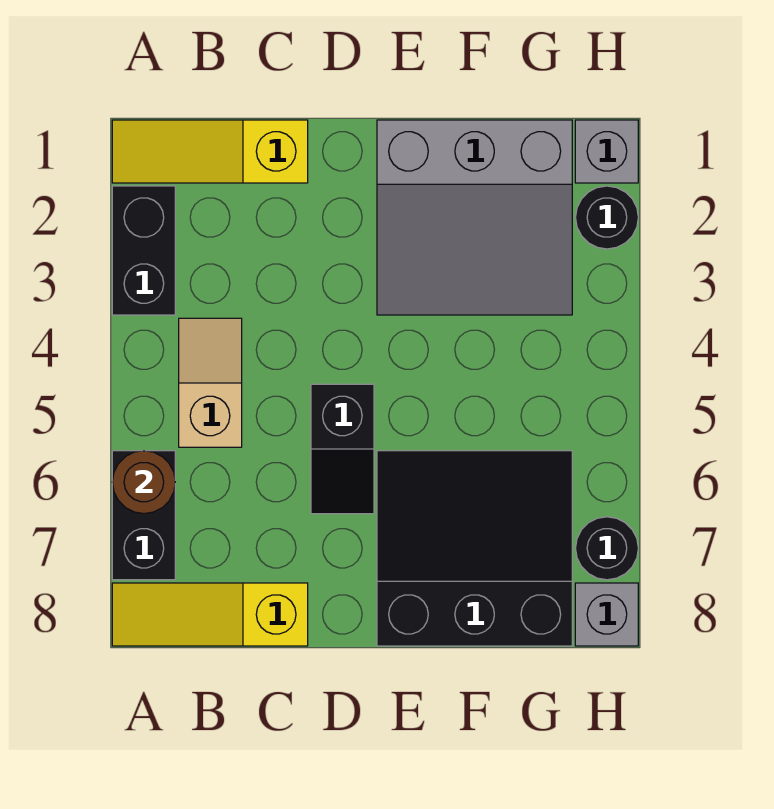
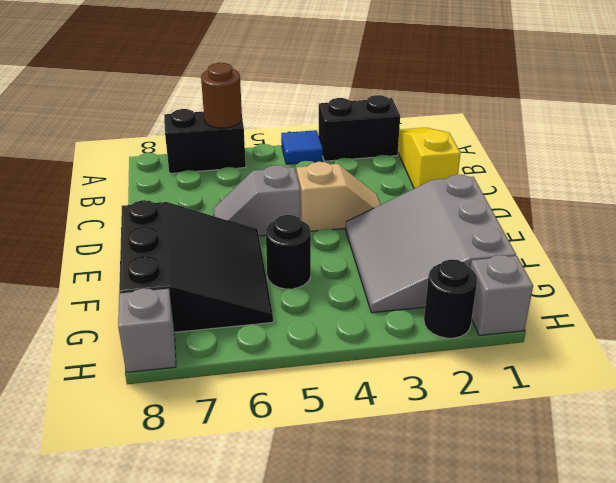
none -> blue tile A4 level 1
yellow slope A8:C8 level 1 top C -> none
tan slope B4:B5 level 1 top 5 -> tan slope D3:D4 level 1 top 4
black slope D5:D6 level 1 top 5 -> grey slope D5:D6 level 1 top 5
black round brick H7 level 1 -> black round brick F5 level 1

